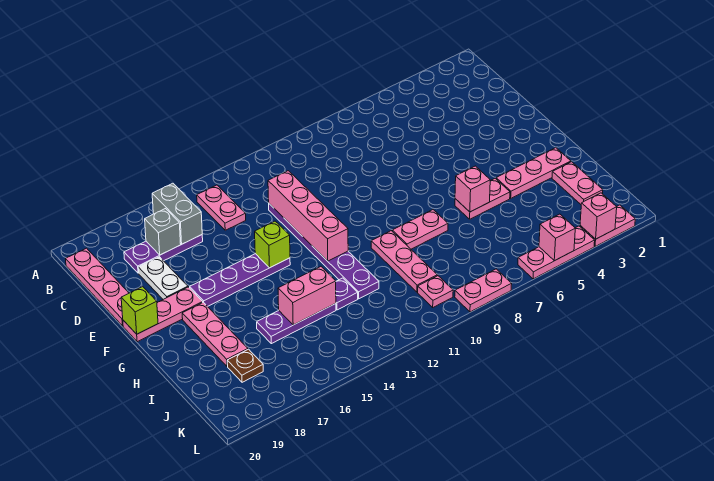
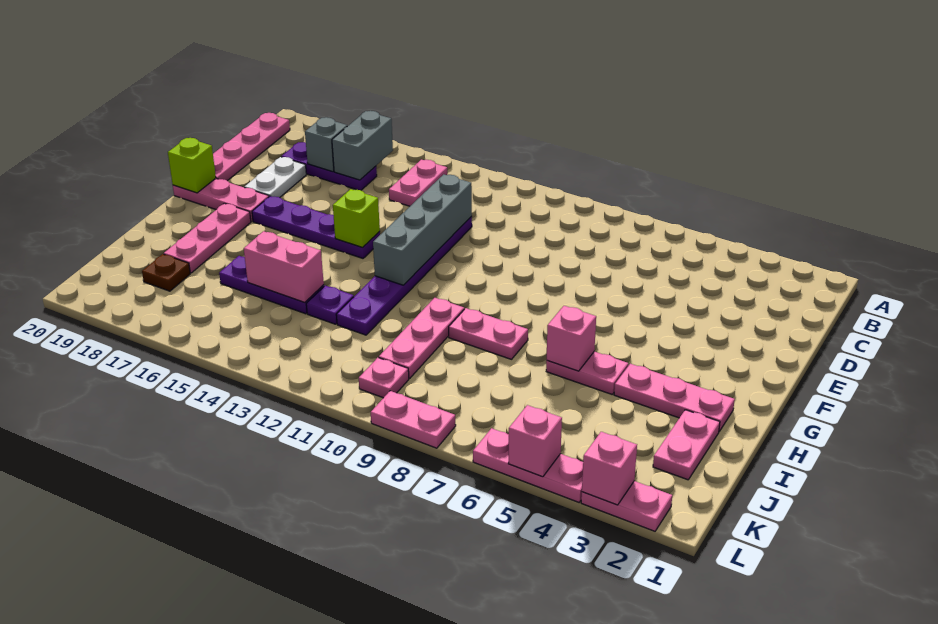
pink brick D12:G12 level 2 -> grey brick D12:G12 level 2

